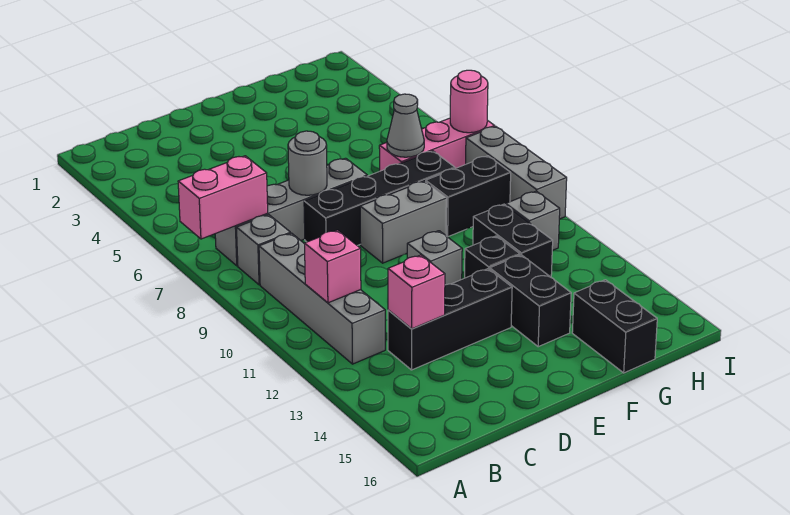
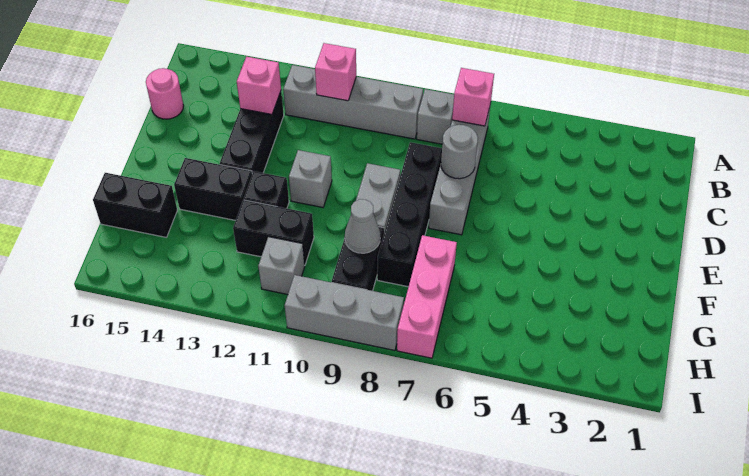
pink brick A7:B7 level 2 -> pink brick B7 level 2
grey cone G7 level 2 -> grey cone G9 level 2
pink round brick I7 level 2 -> pink round brick C16 level 1

